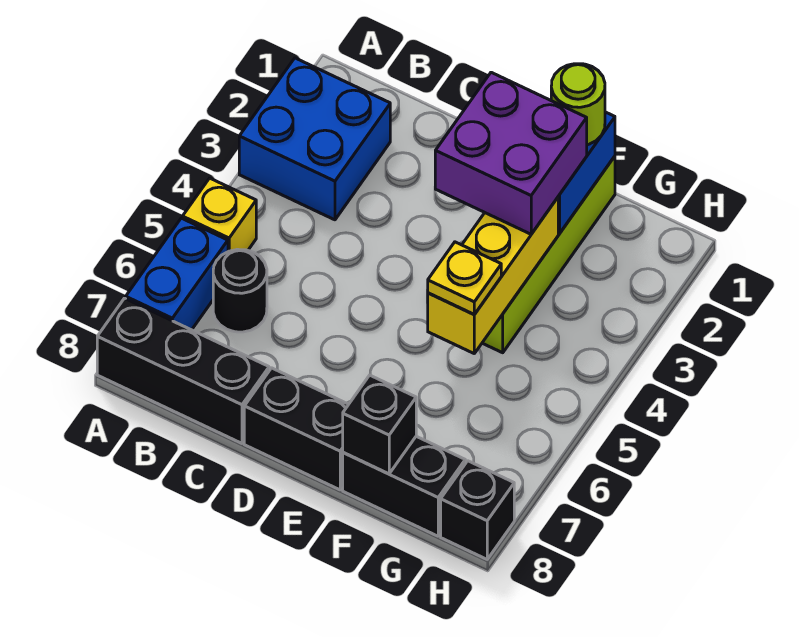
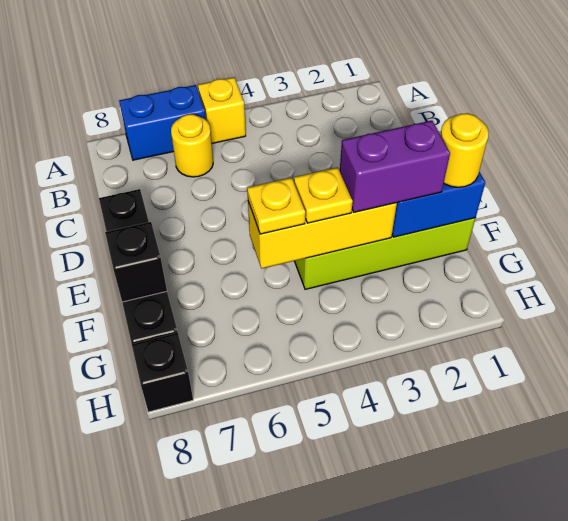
blue brick A2:B3 level 1 -> none
black brick A8:C8 level 1 -> none
black round brick B6 level 1 -> yellow round brick B6 level 1
purple brick E2:F3 level 3 -> purple brick F2:F3 level 3
lime round brick F1 level 3 -> yellow round brick F1 level 3
none -> yellow plate F4 level 3

